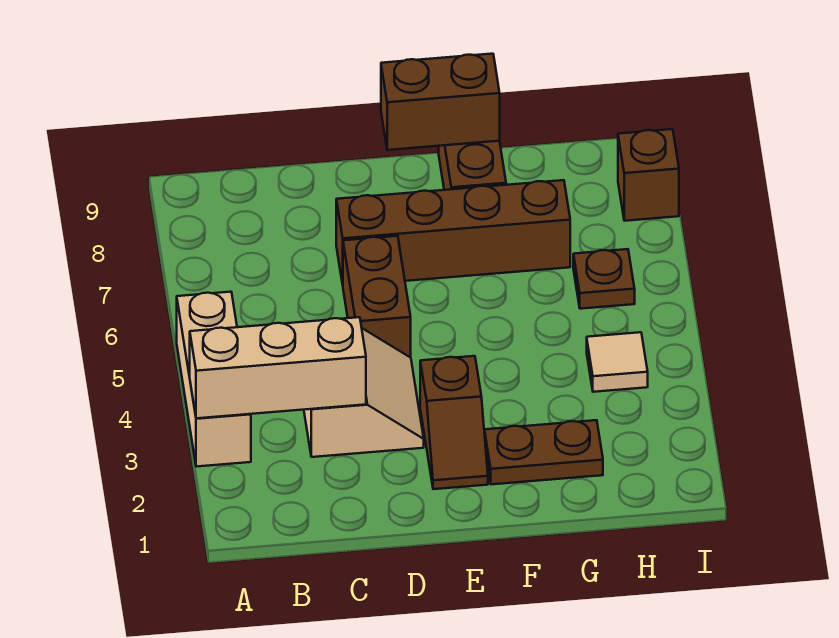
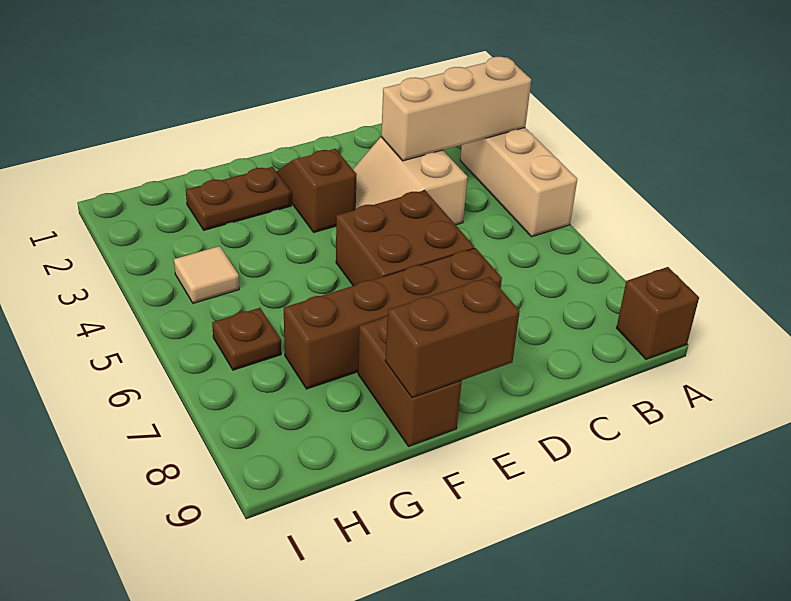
brown brick D5:D6 level 1 -> brown brick D5:E6 level 1
brown brick I8 level 1 -> brown brick A9 level 1

